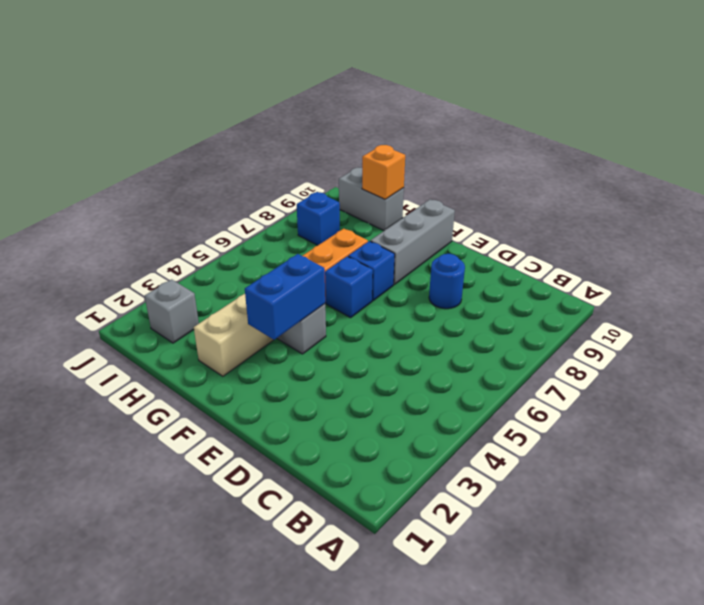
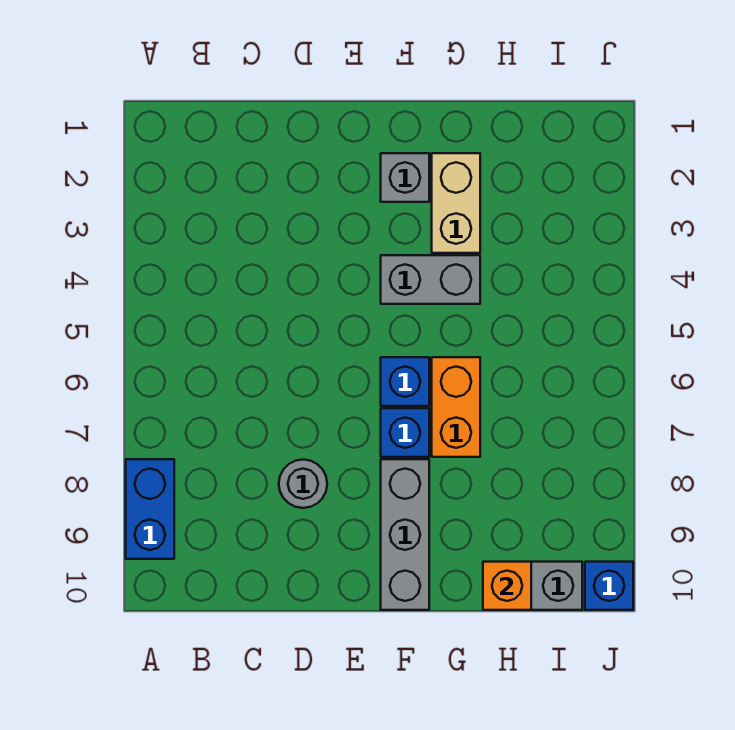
blue round brick D8 level 1 -> grey round brick D8 level 1
blue brick F3:F4 level 2 -> blue brick A8:A9 level 1
grey brick I2 level 1 -> grey brick F2 level 1
blue brick I8 level 1 -> blue brick J10 level 1

